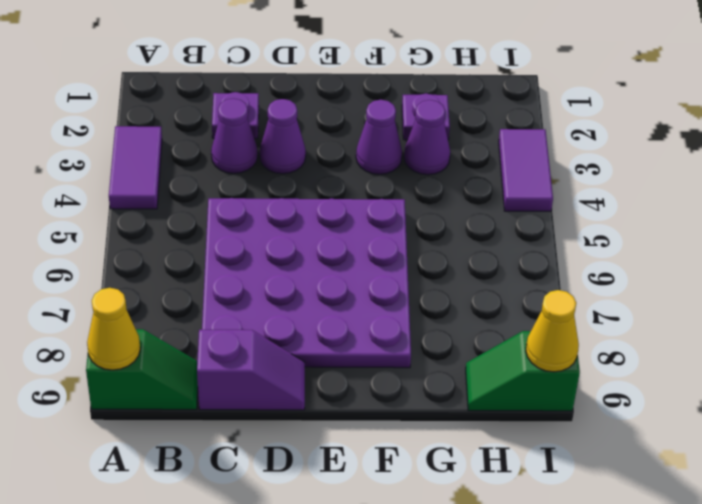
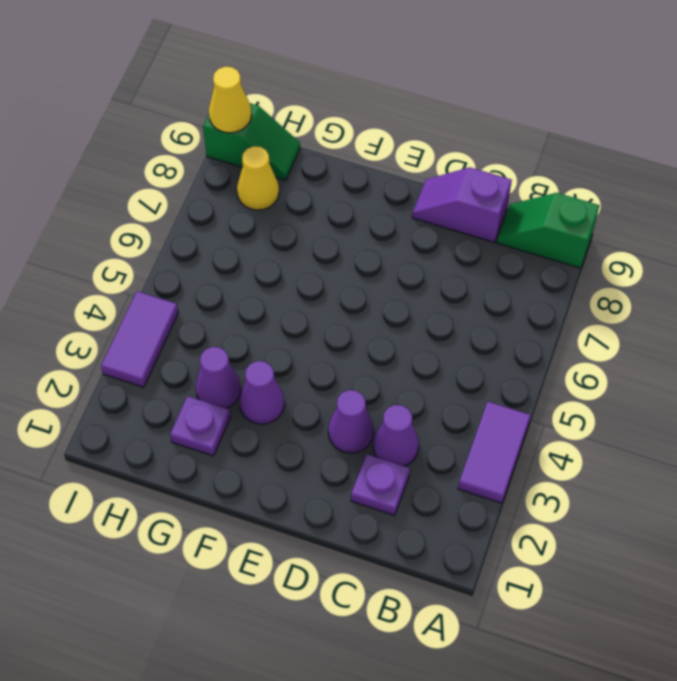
yellow cone A9 level 2 -> yellow cone H8 level 1
purple plate C5:F8 level 1 -> none

